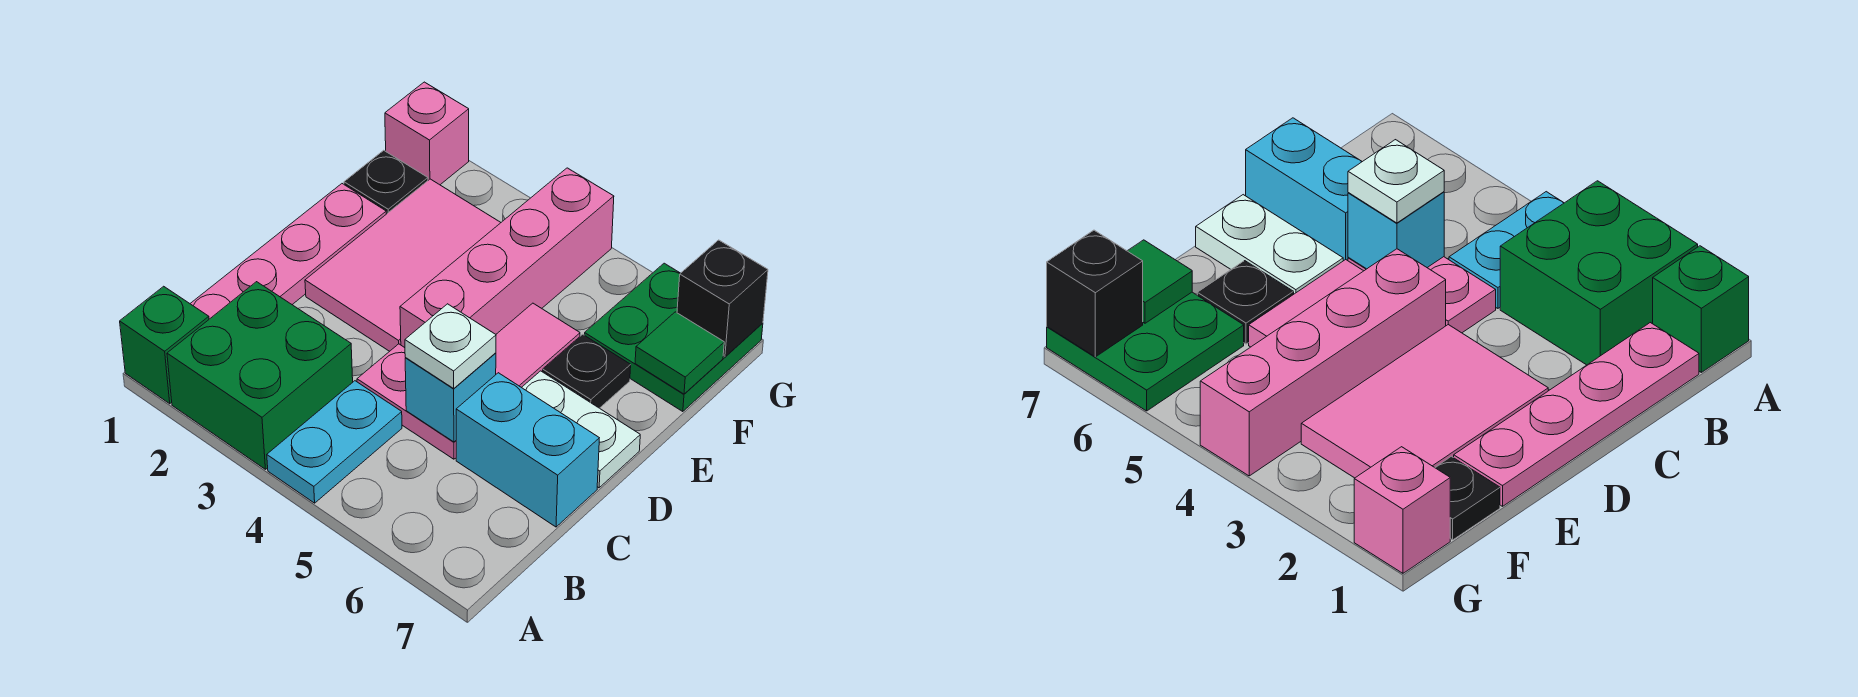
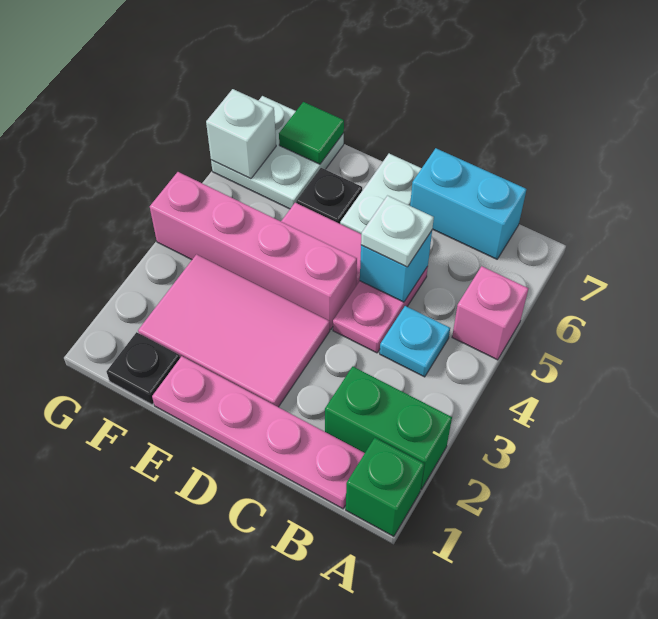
green brick A2:B3 level 1 -> green brick A2:B2 level 1
cyan plate A4:B4 level 1 -> cyan plate B4 level 1
cyan brick C6:C7 level 1 -> cyan brick B7:C7 level 1
green plate F6:G7 level 1 -> white plate F6:G7 level 1
pink brick G1 level 1 -> pink brick A5 level 1
none -> white brick G6 level 2
black brick G7 level 2 -> none

